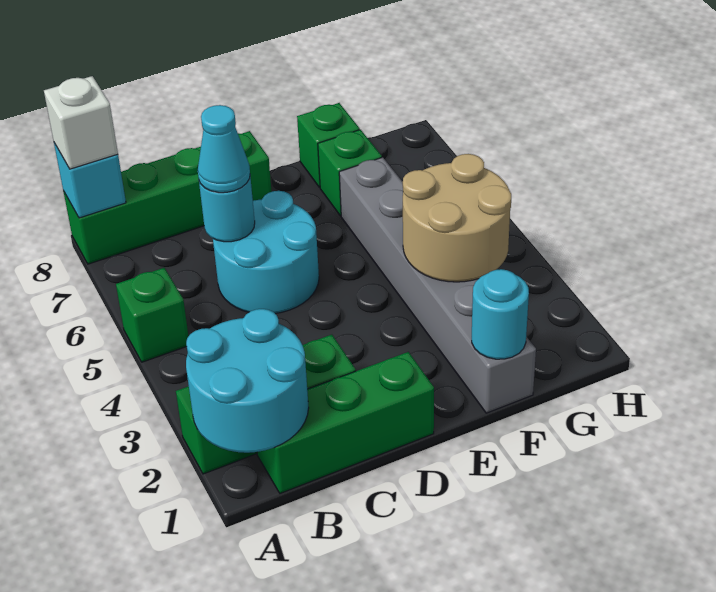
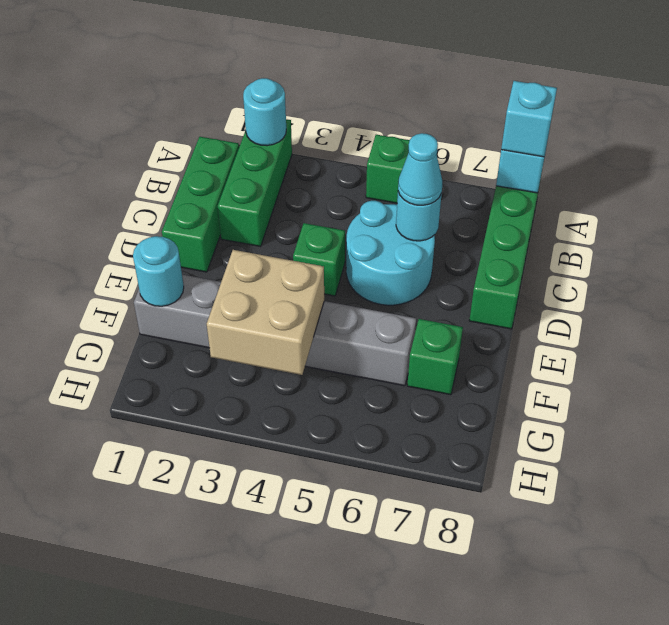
cyan round brick A1:B2 level 2 -> cyan round brick A2 level 2
white brick A8 level 3 -> cyan brick A8 level 3
tan round brick F3:G4 level 2 -> tan brick F3:G4 level 2
green brick F8 level 1 -> green brick D4 level 1

